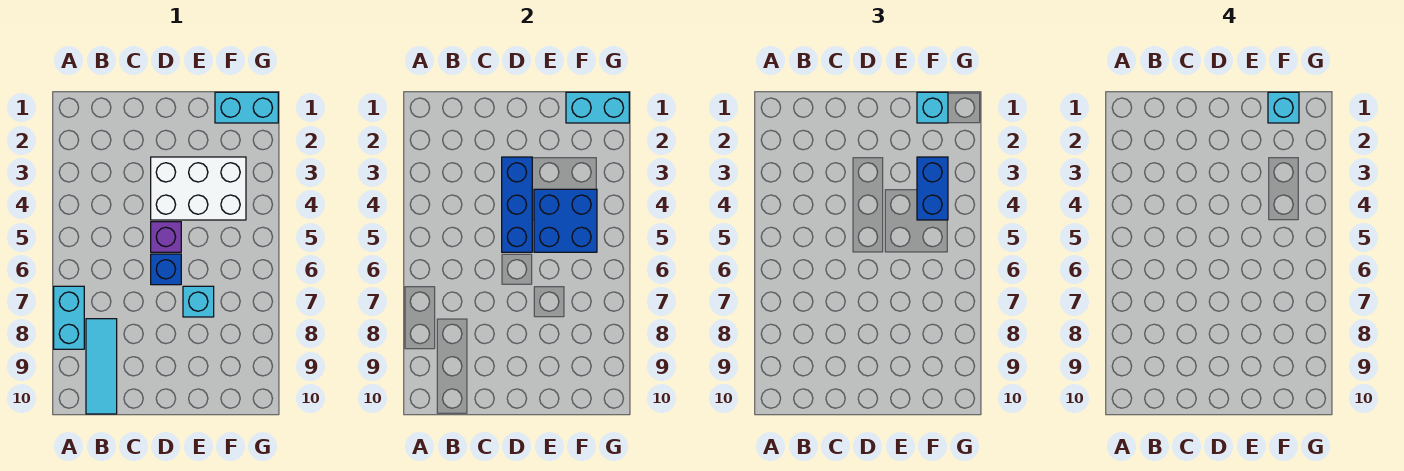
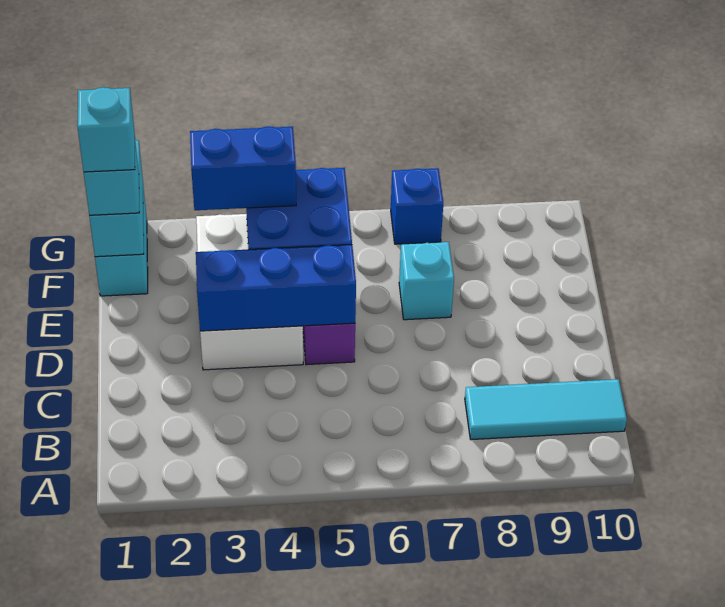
cyan brick A7:A8 level 1 -> none
blue brick D6 level 1 -> blue brick G7 level 1

